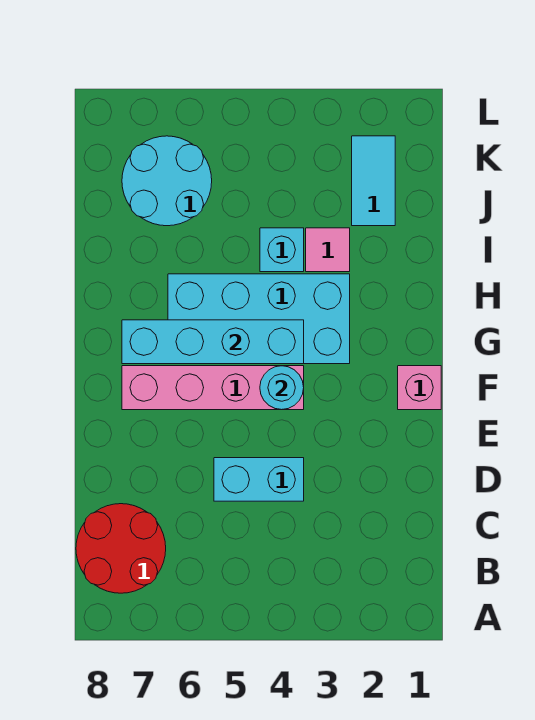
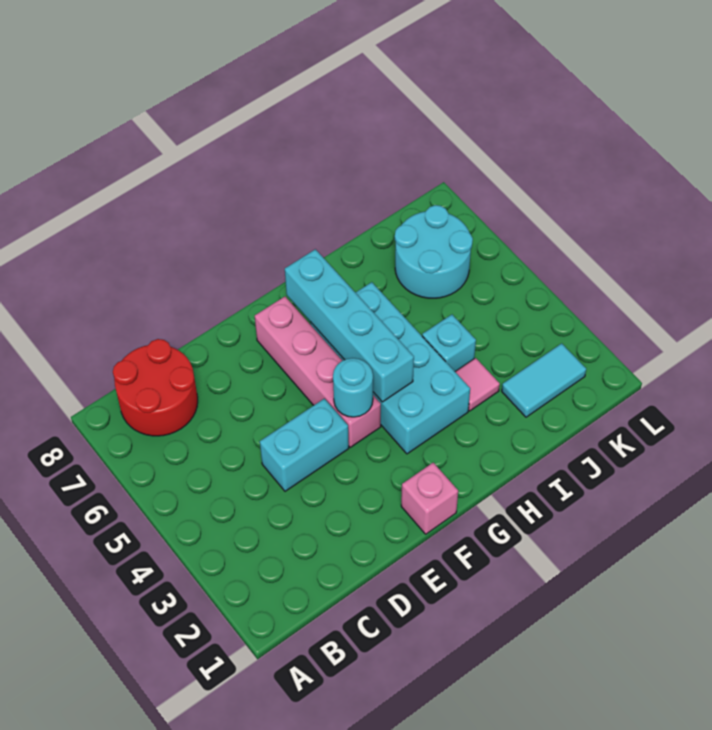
cyan brick D4:D5 level 1 -> cyan brick D4:E4 level 1

